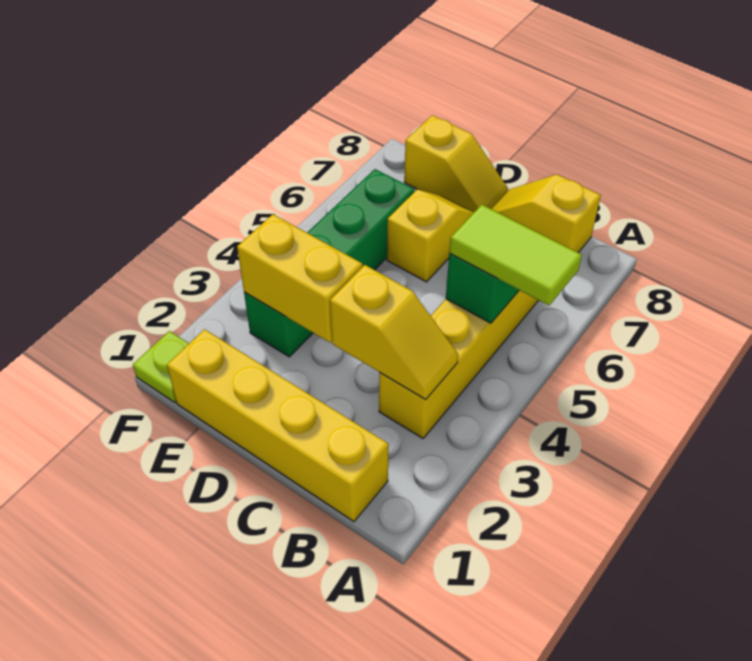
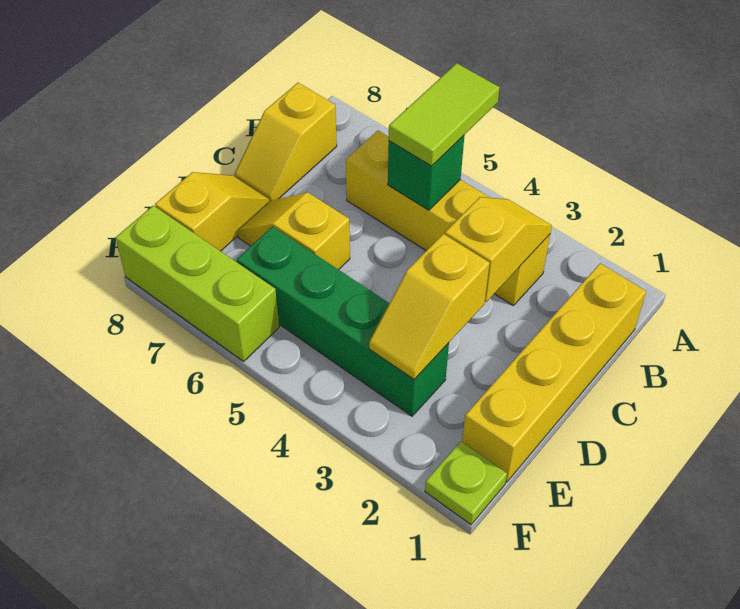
yellow brick D3:E3 level 2 -> yellow slope D3:E3 level 2 top D
none -> lime brick F6:F8 level 1

